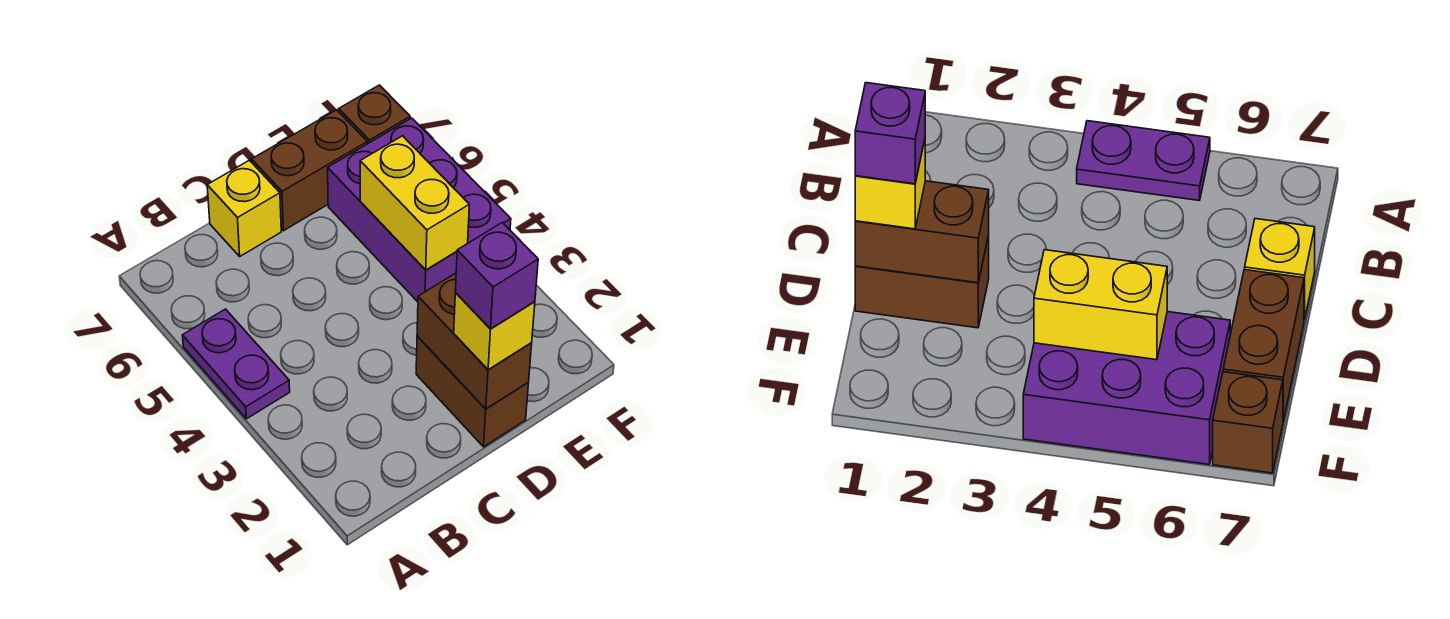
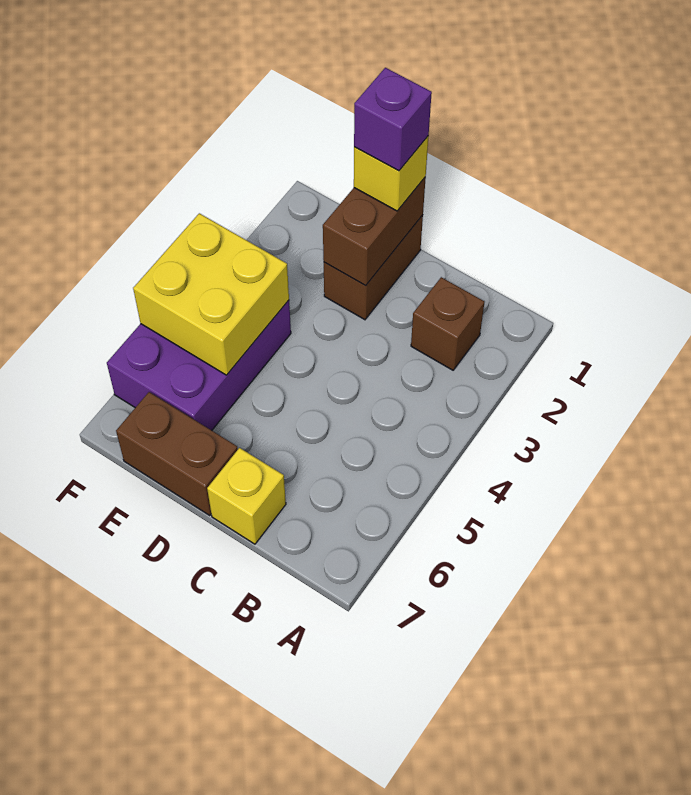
purple plate A4:A5 level 1 -> none
yellow brick E4:E5 level 2 -> yellow brick E4:F5 level 2
brown brick F7 level 1 -> brown brick B2 level 1

